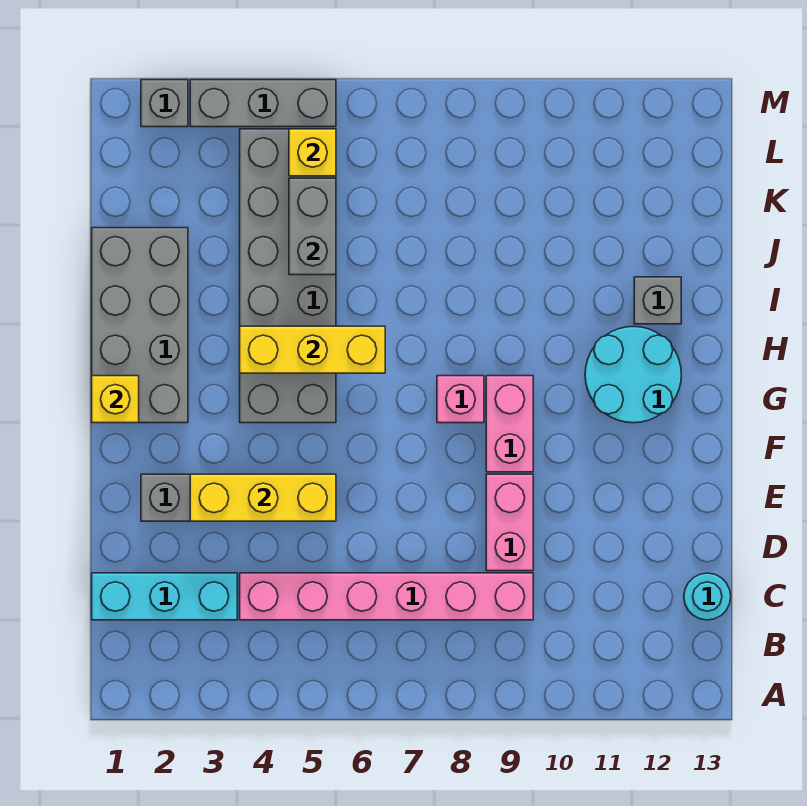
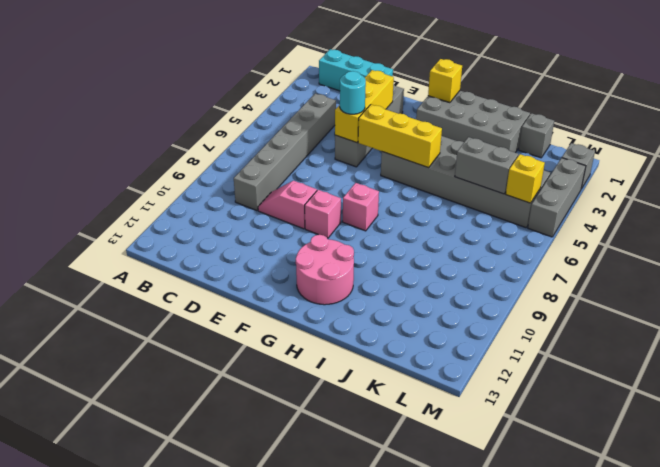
cyan brick C1:C3 level 1 -> cyan brick B1:D1 level 1
pink brick C4:C9 level 1 -> grey brick C4:C9 level 1
cyan round brick C13 level 1 -> cyan round brick E5 level 3
pink brick D9:E9 level 1 -> pink slope D9:E9 level 1 top E
pink brick F9:G9 level 1 -> pink brick F9 level 1
cyan round brick G11:H12 level 1 -> pink round brick G11:H12 level 1
yellow brick H4:H6 level 2 -> yellow brick F5:H5 level 2
grey brick I12 level 1 -> grey brick K1 level 1

